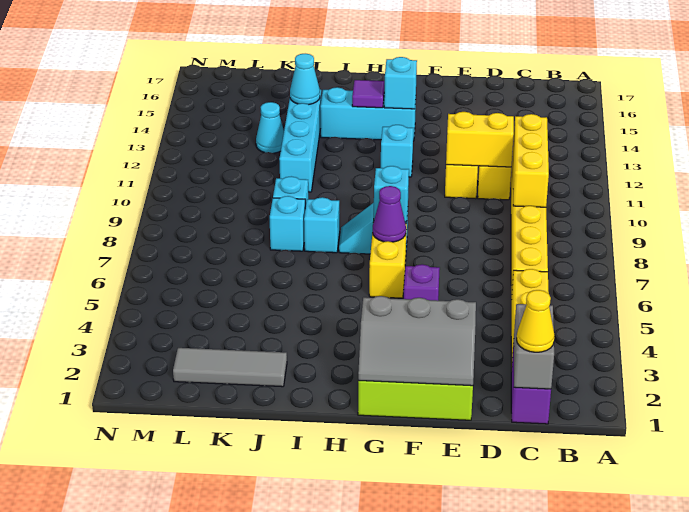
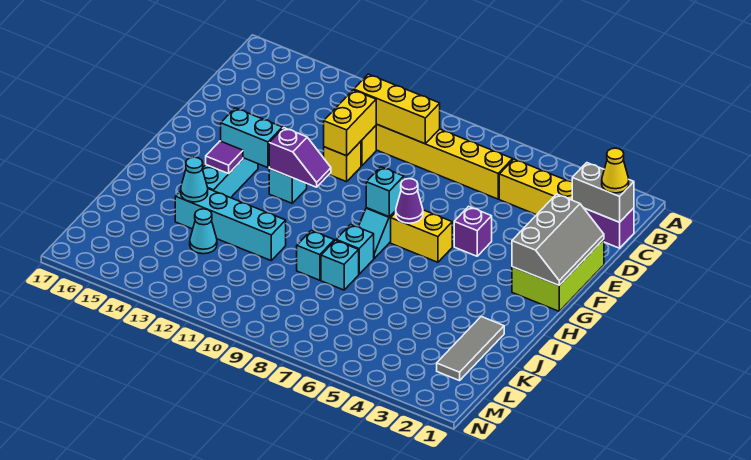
none -> purple slope G11:G12 level 2 top 12
cyan brick G14 level 2 -> cyan brick G13:G14 level 2

